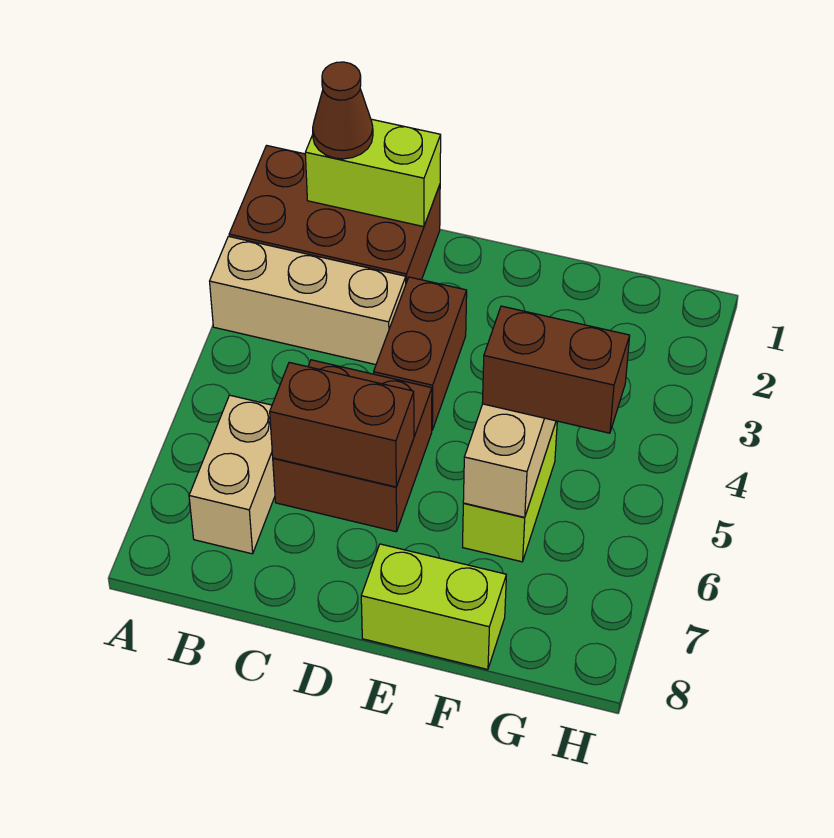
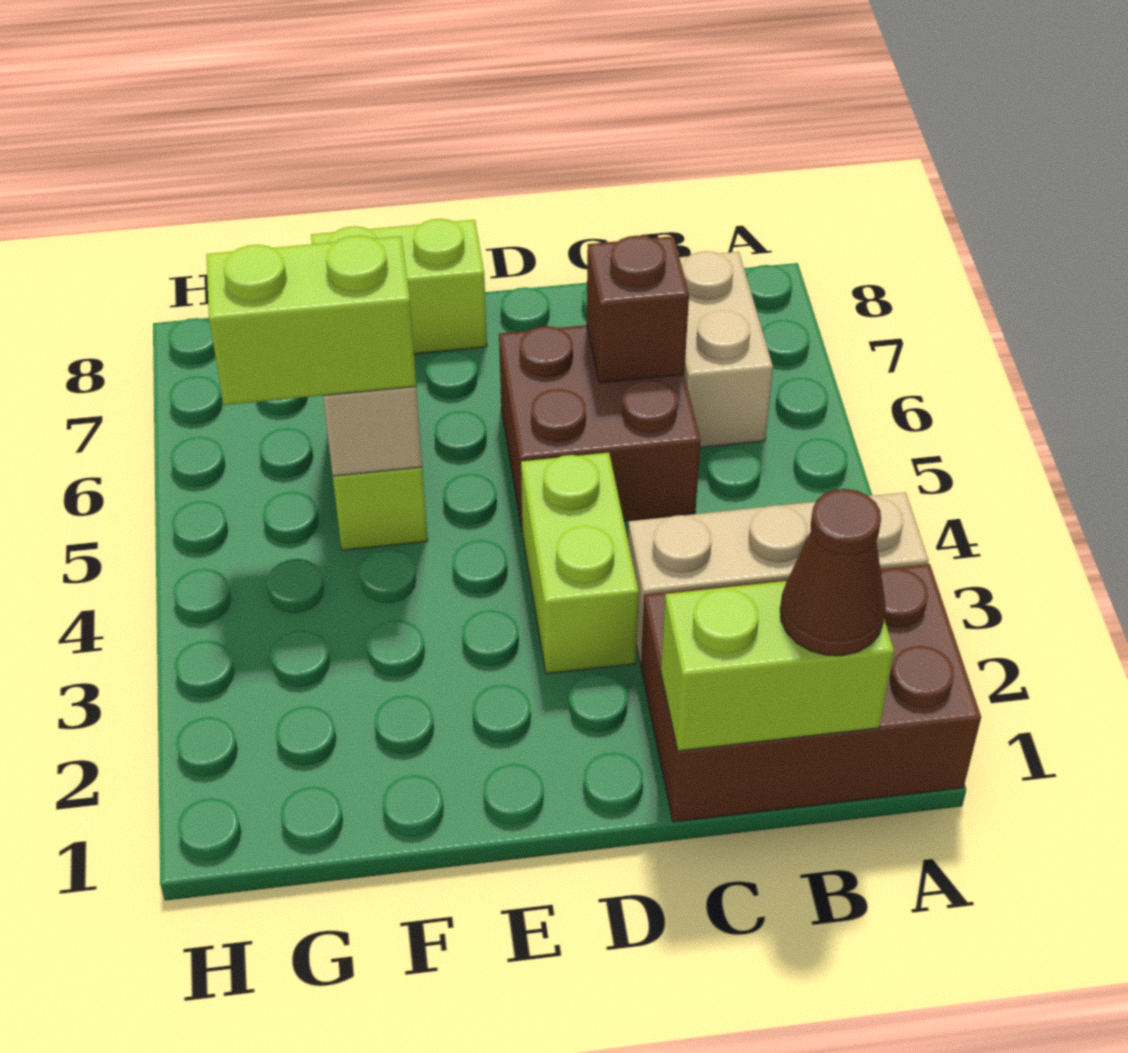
brown brick C6:D6 level 2 -> brown brick C6 level 2
brown brick D3:D4 level 1 -> lime brick D3:D4 level 1
brown brick F5:G5 level 3 -> lime brick F5:G5 level 3

